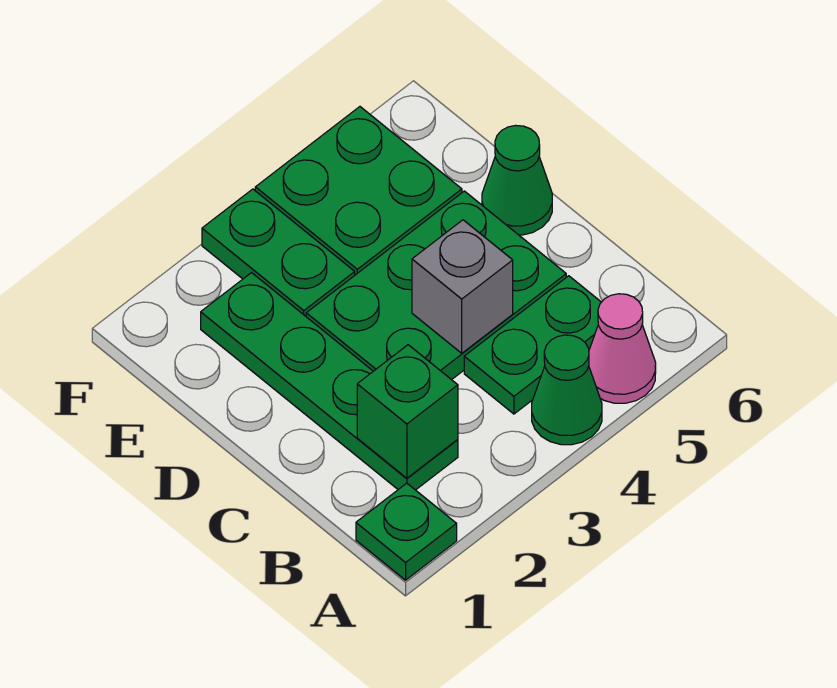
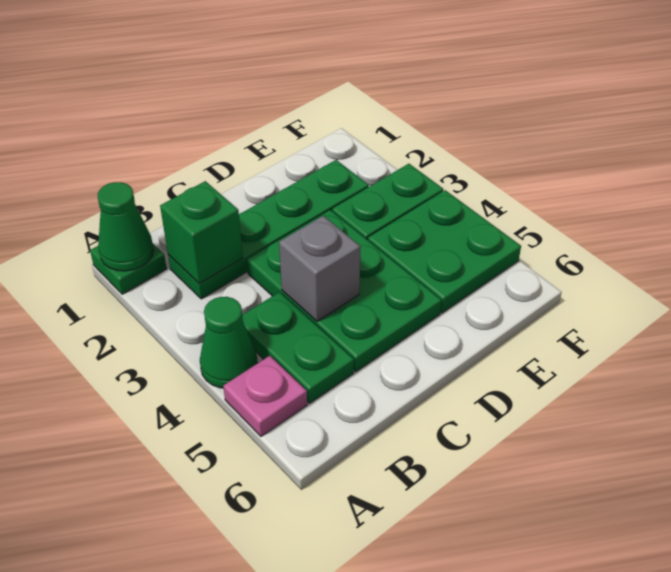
pink cone A5 level 1 -> pink plate A5 level 1
green cone D6 level 1 -> green cone A1 level 2

